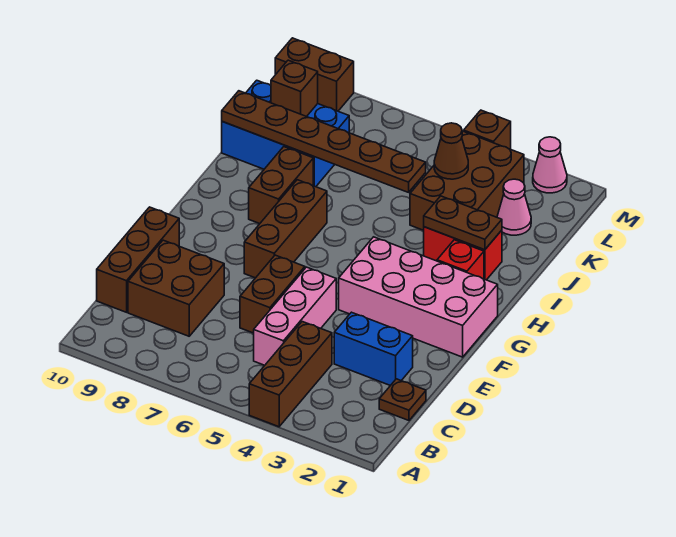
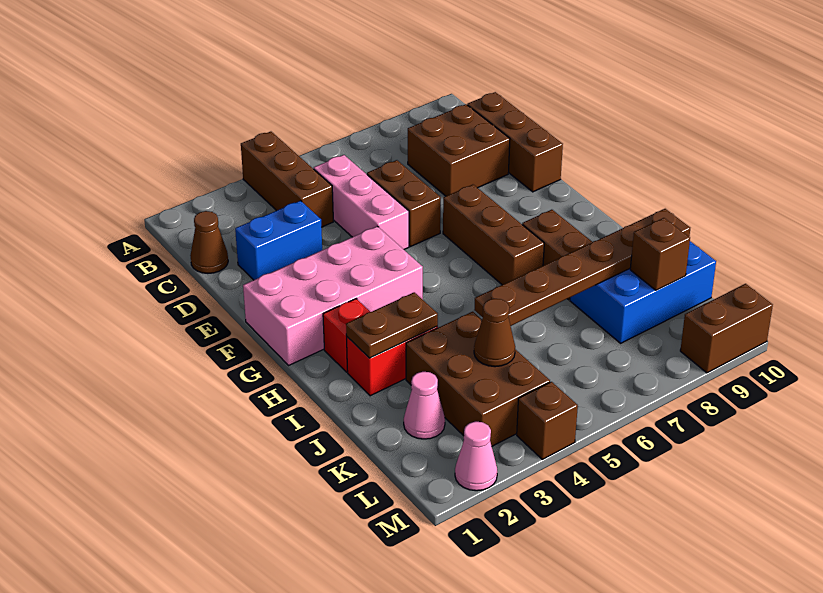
brown plate C1 level 1 -> brown cone C1 level 1

